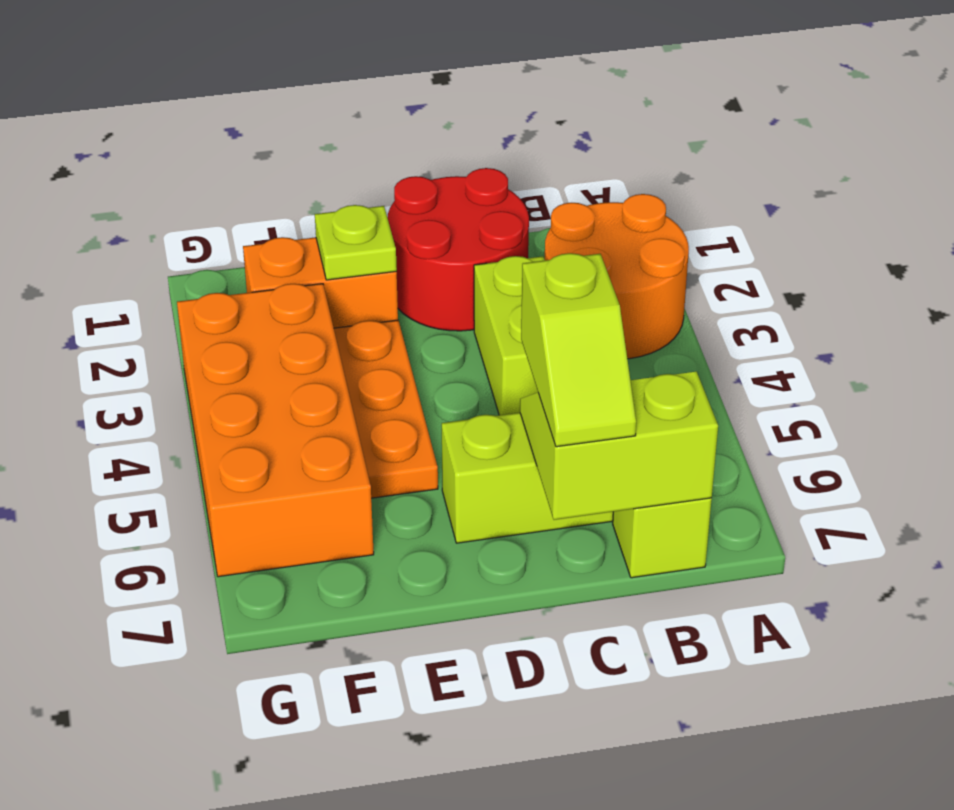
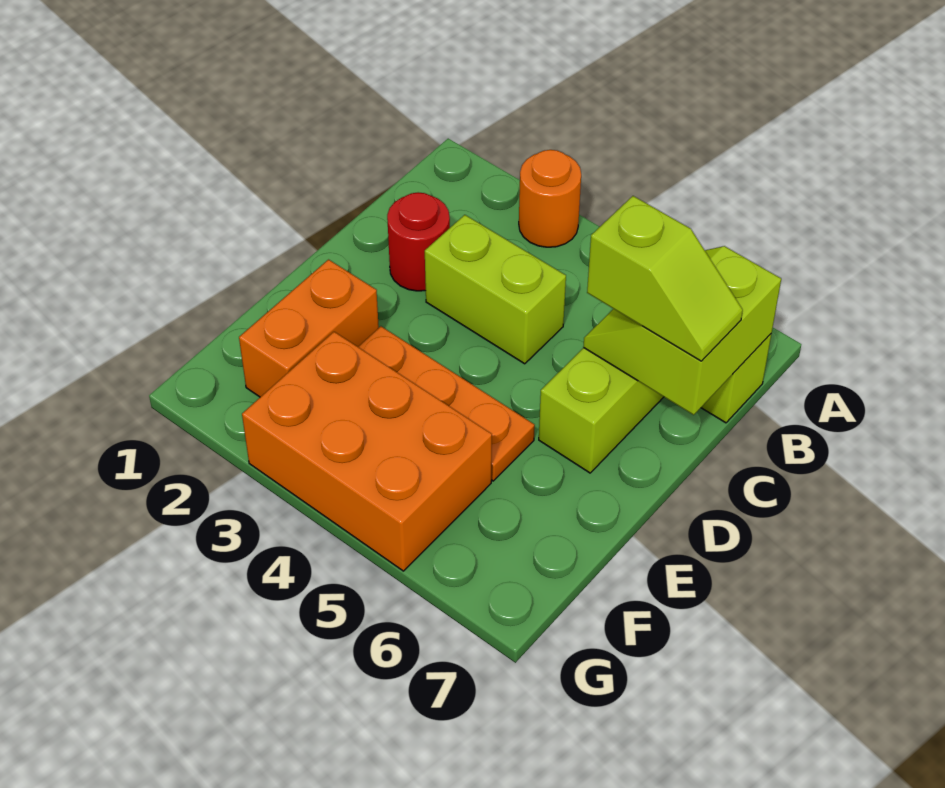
orange round brick A2:B3 level 1 -> orange round brick A3 level 1
red round brick C1:D2 level 1 -> red round brick C2 level 1
lime plate E2 level 2 -> none
orange brick F3:G6 level 1 -> orange brick F3:G5 level 1

